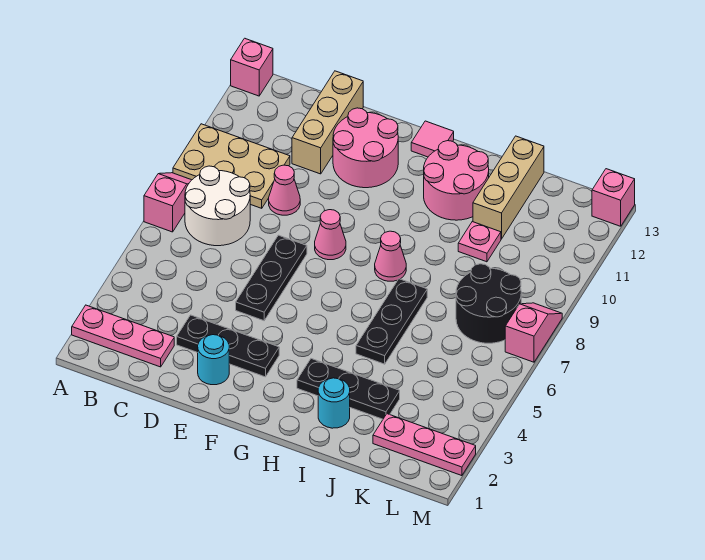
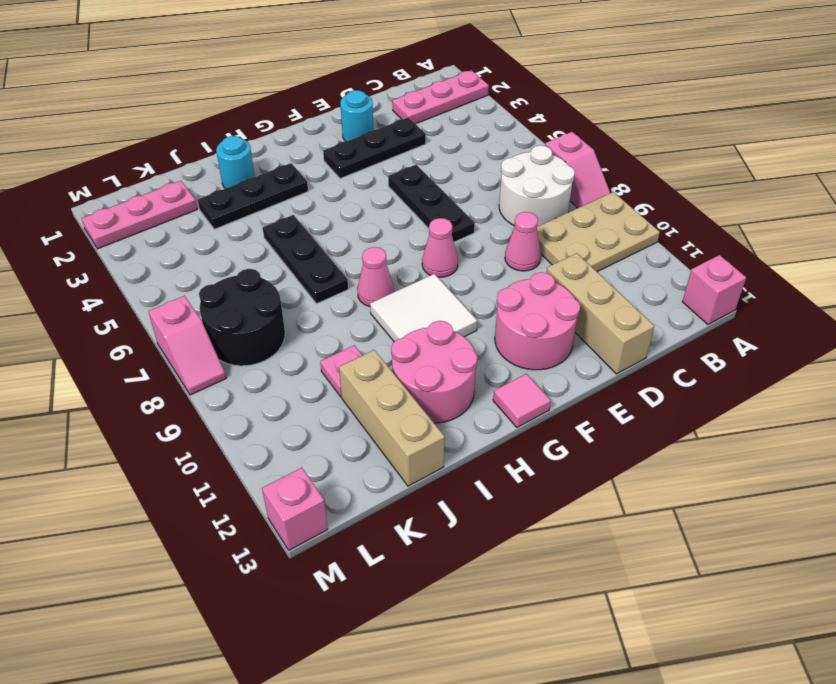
none -> white tile G9:H10 level 1

